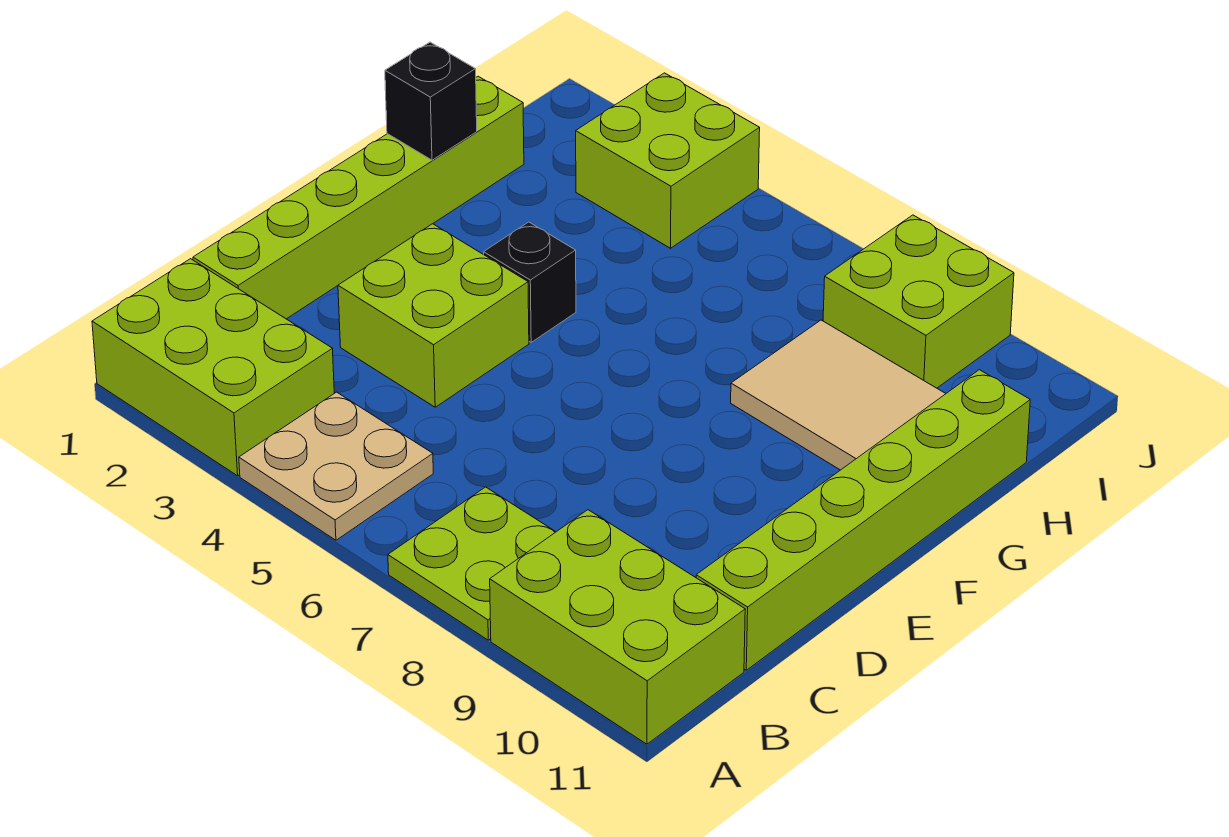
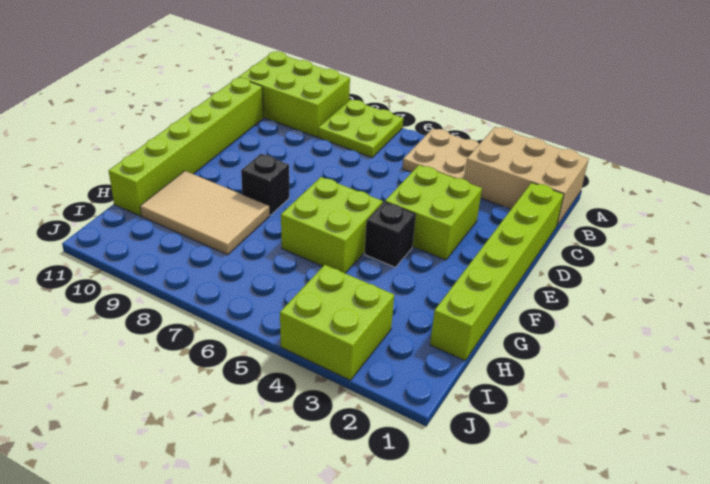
lime brick A1:B3 level 1 -> tan brick A1:B3 level 1
black brick G1 level 2 -> black brick F8 level 1
lime brick I8:J9 level 1 -> lime brick F5:G6 level 1

